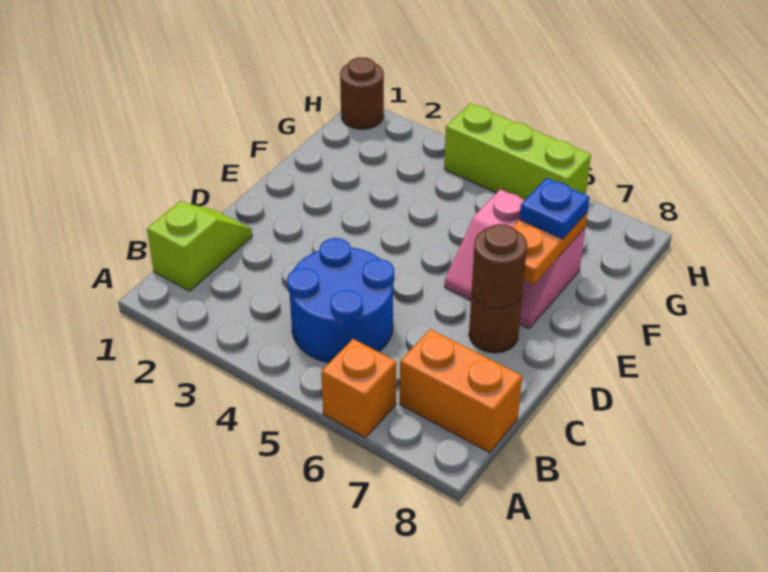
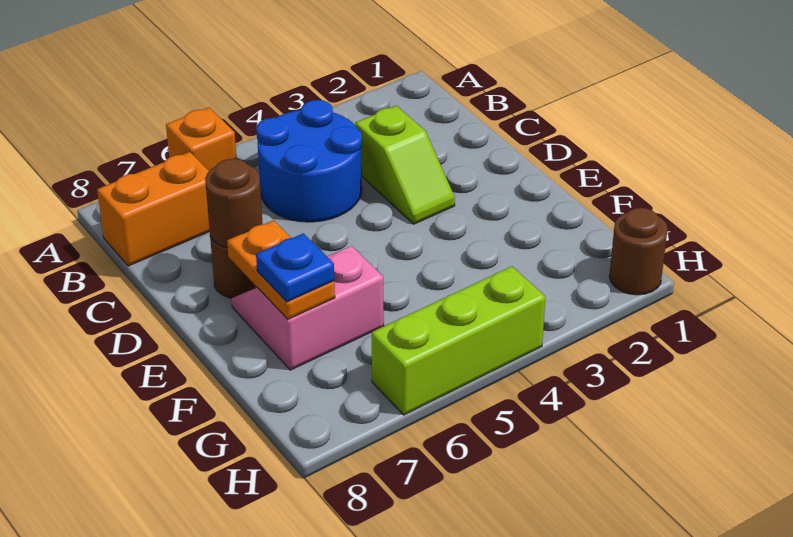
lime slope B1:C1 level 1 top B -> lime slope C3:D3 level 1 top C

